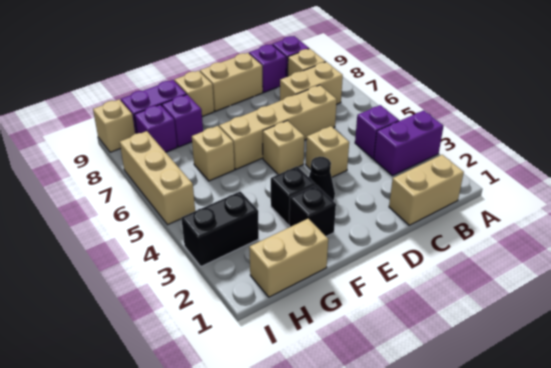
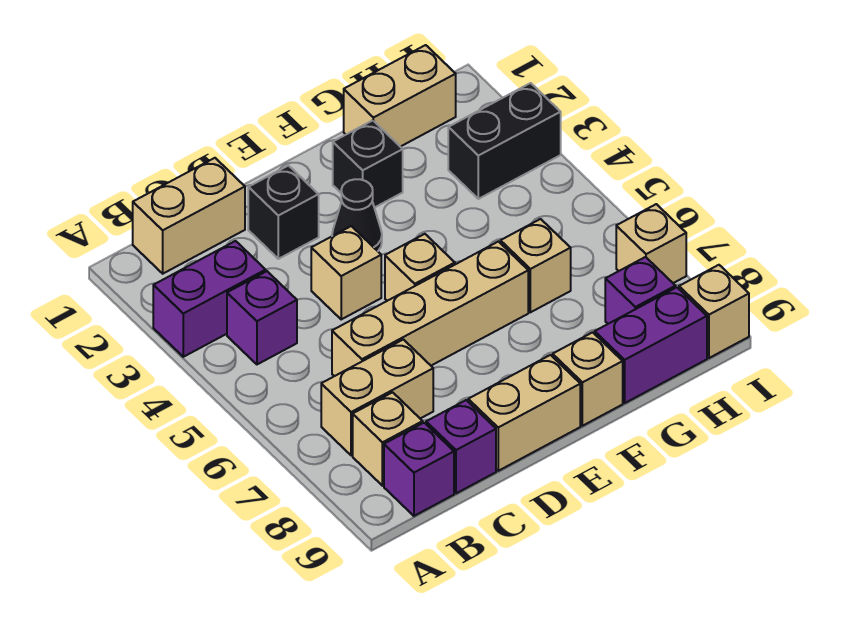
black brick F3 level 1 -> black brick D2 level 1
purple brick G8 level 1 -> none
tan brick I5:I7 level 1 -> tan brick I7 level 1

